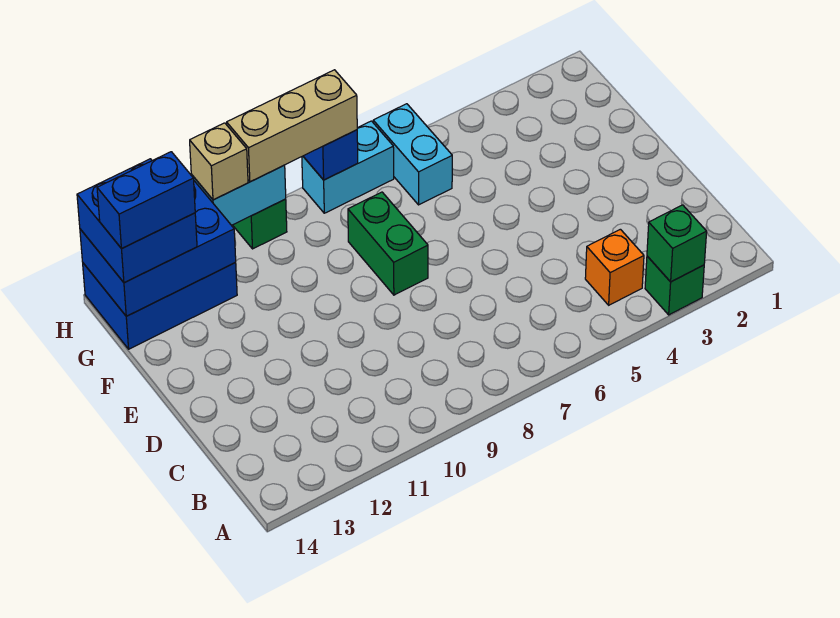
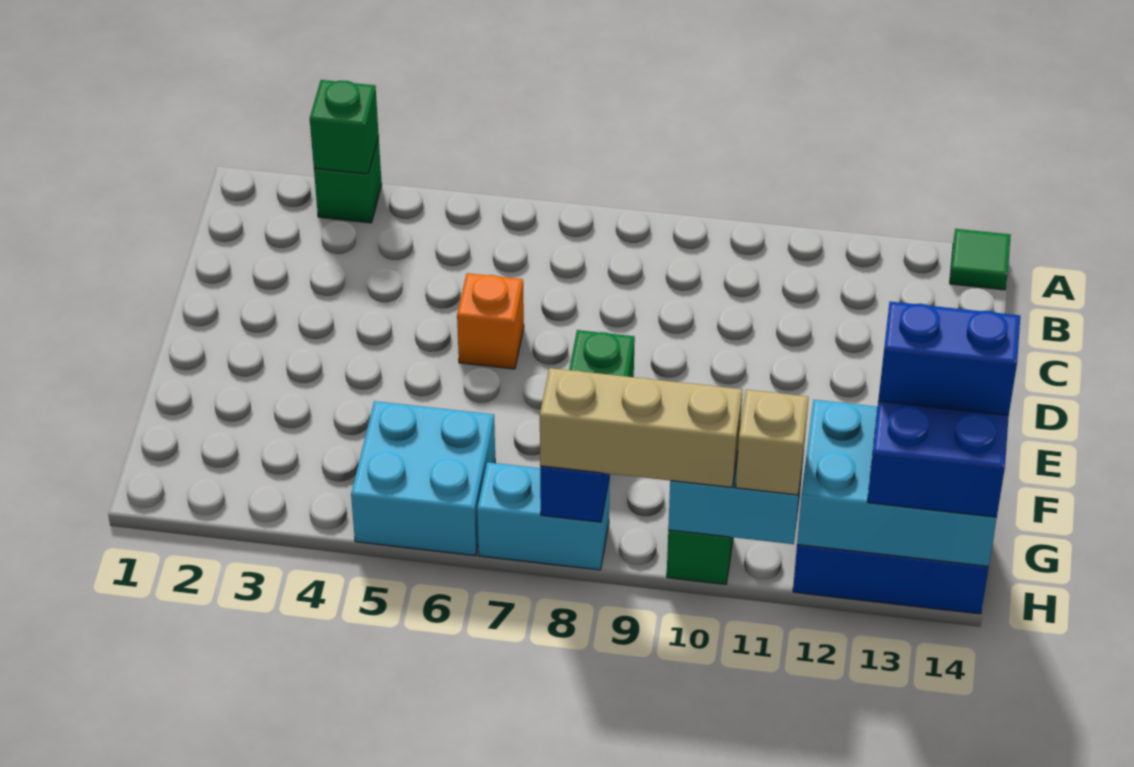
none -> green tile A14 level 1
orange brick B4 level 1 -> orange brick D6 level 1
cyan brick G6:H6 level 1 -> cyan brick G5:H6 level 1
blue brick G12:H14 level 2 -> cyan brick G12:H14 level 2

